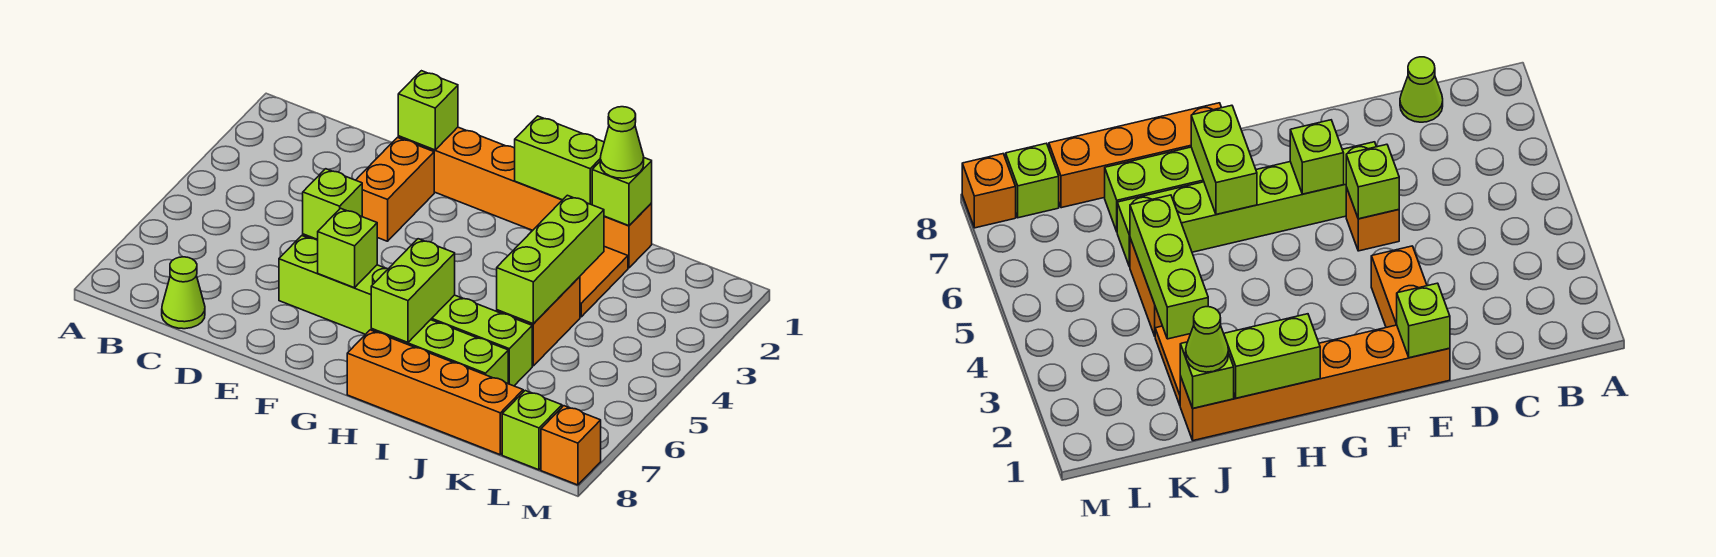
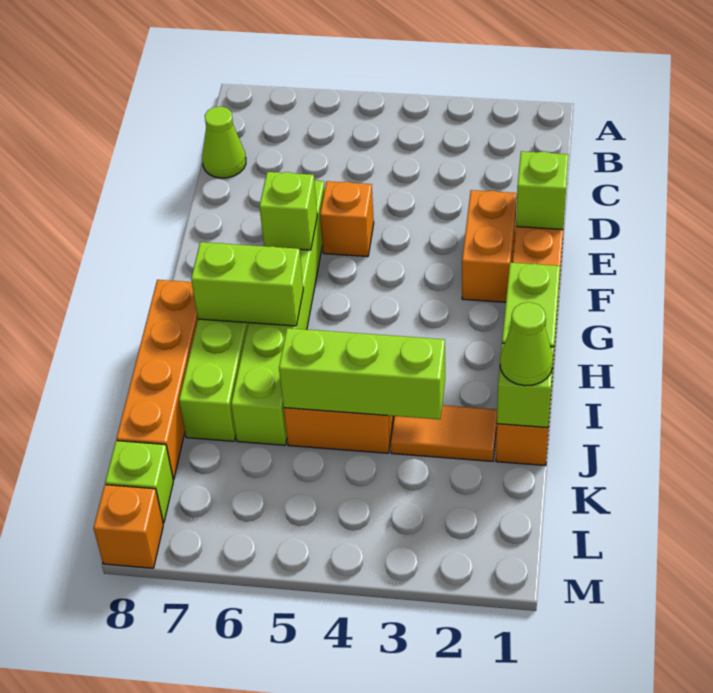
orange brick E2:E3 level 1 -> orange brick E2:F2 level 1
lime brick E5 level 2 -> none

